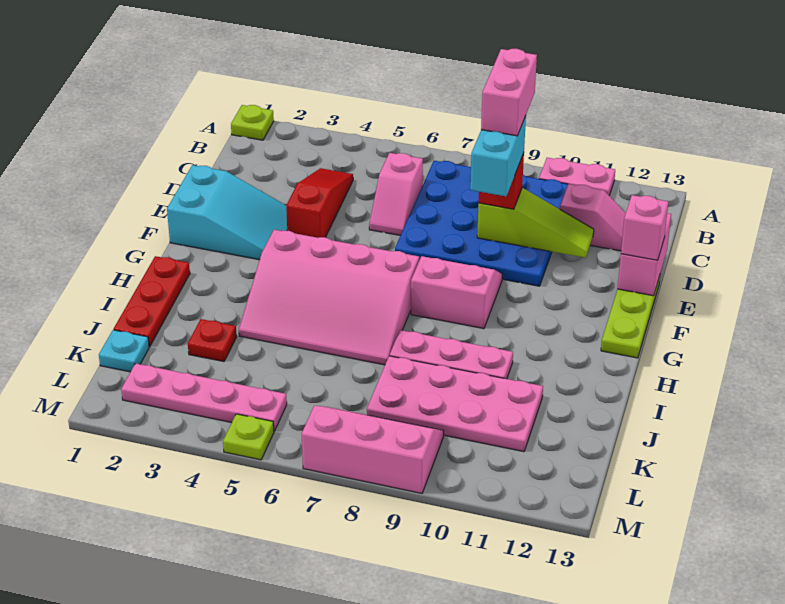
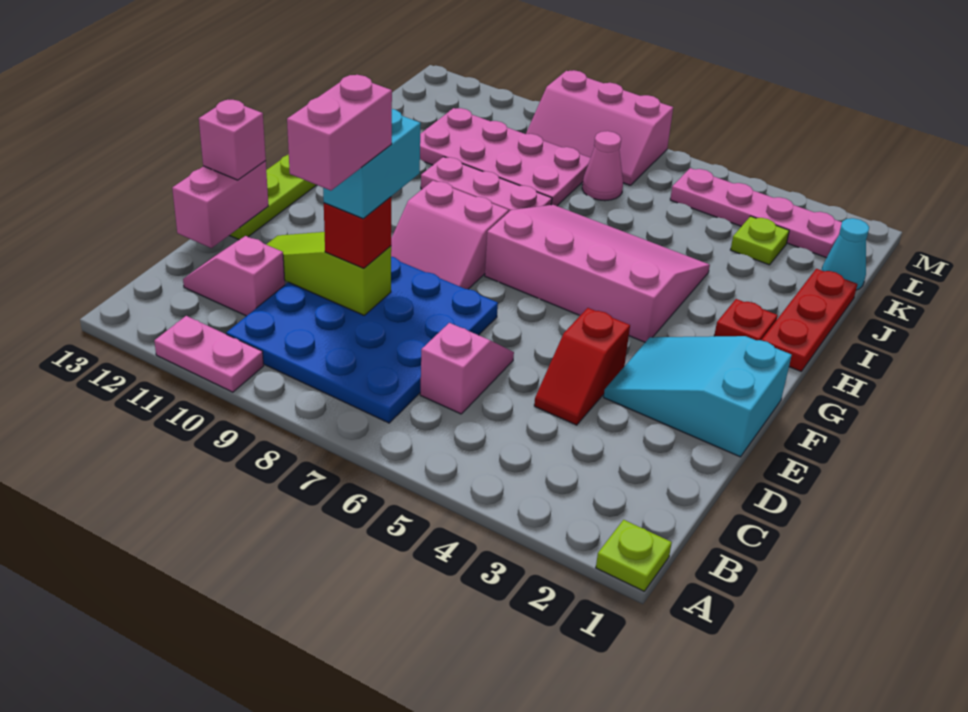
red slope C4:E4 level 1 top E -> red slope D4:E4 level 1 top E
red plate J3 level 1 -> red plate H2 level 1
cyan plate K1 level 1 -> cyan cone K1 level 1
none -> pink cone K7 level 1
lime plate M5 level 1 -> lime plate K3 level 1

